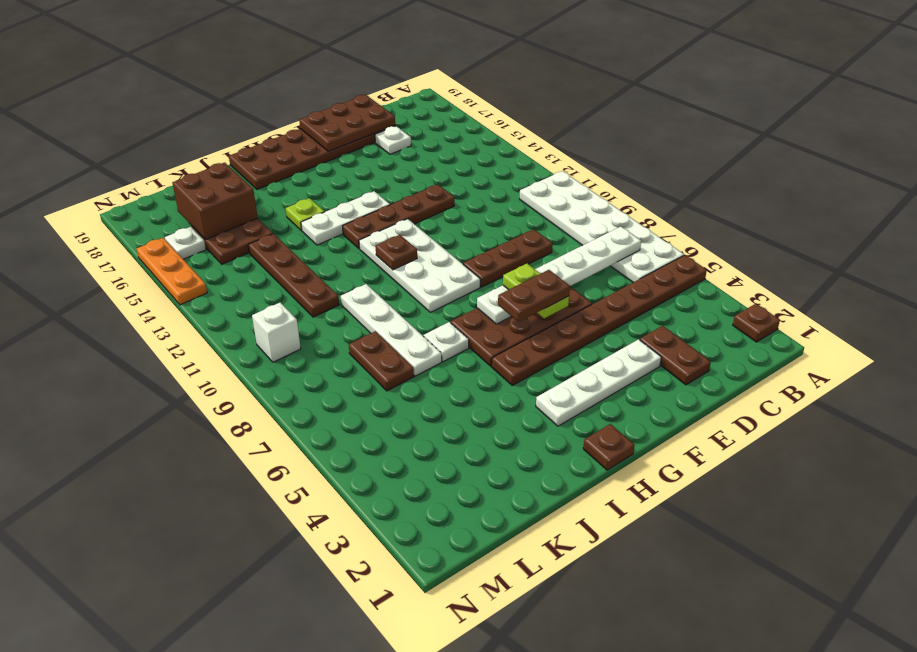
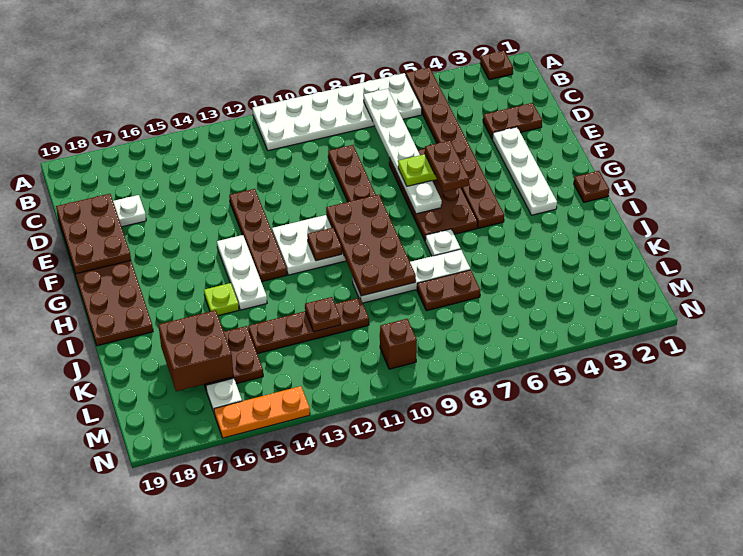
none -> brown plate G9:J10 level 2
none -> brown plate K12 level 2
white brick M10 level 1 -> brown brick M10 level 1

